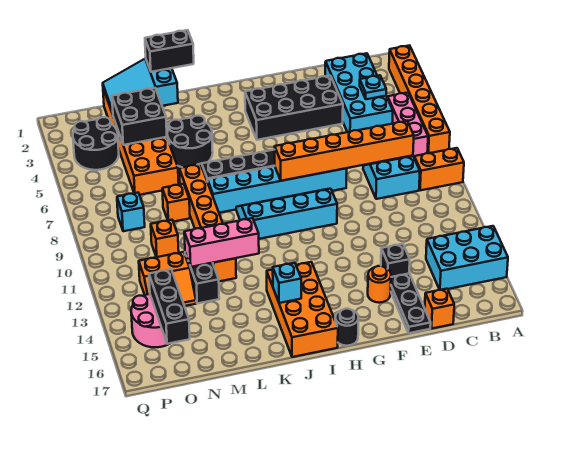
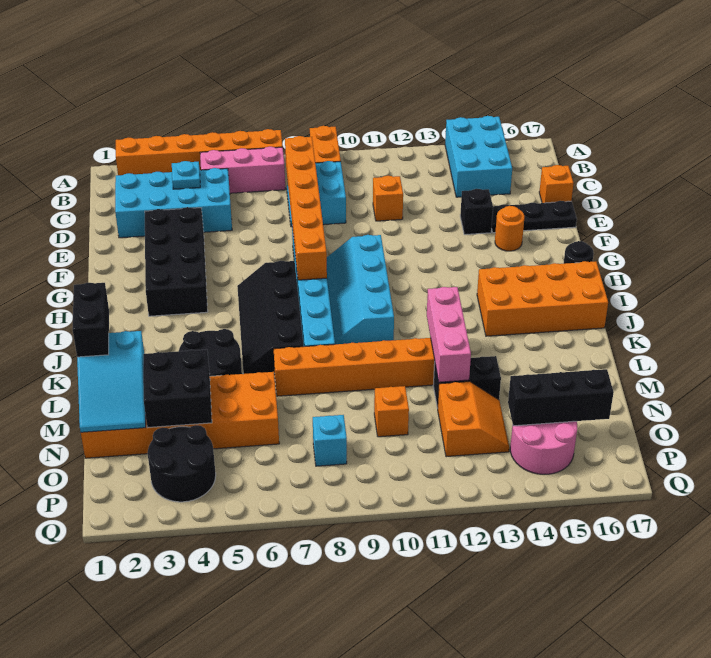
cyan brick J15 level 2 -> none
orange brick M8 level 1 -> orange brick D11 level 1

